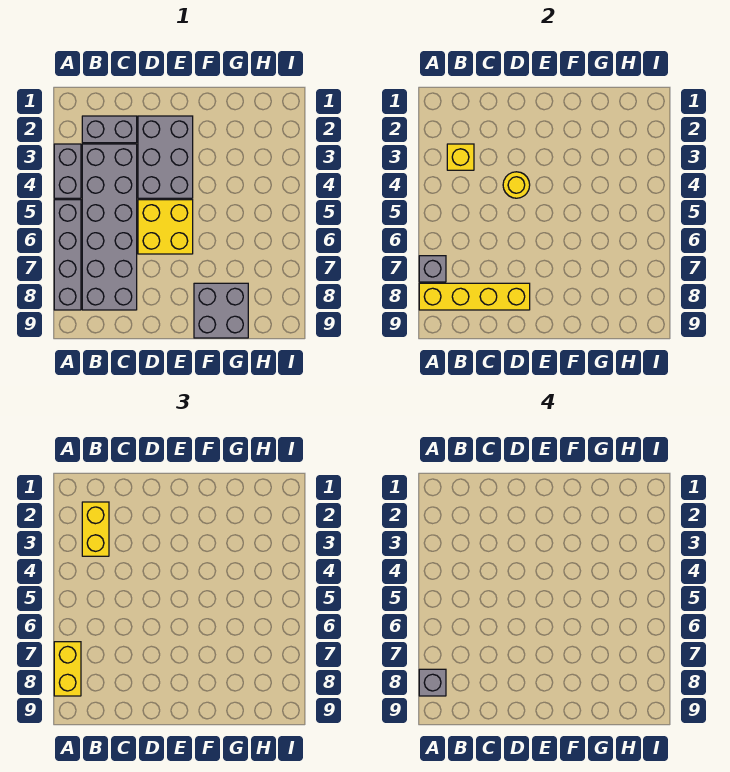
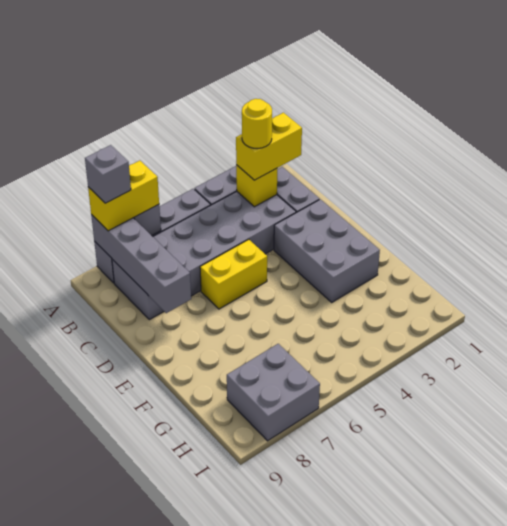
yellow brick A8:D8 level 2 -> grey brick A8:D8 level 2
grey brick D2:E4 level 1 -> grey brick D2:F3 level 1
yellow round brick D4 level 2 -> yellow round brick B3 level 4
yellow brick D5:E6 level 1 -> yellow brick D5:D6 level 1
grey brick F8:G9 level 1 -> grey brick H7:I8 level 1

